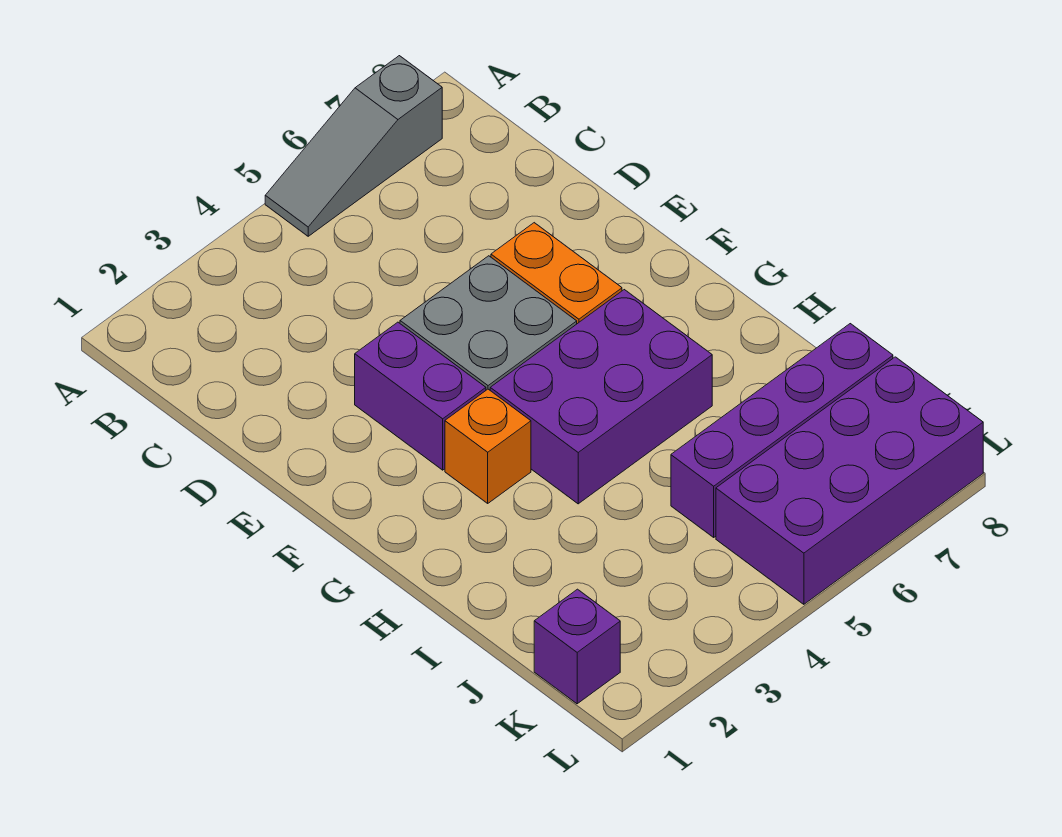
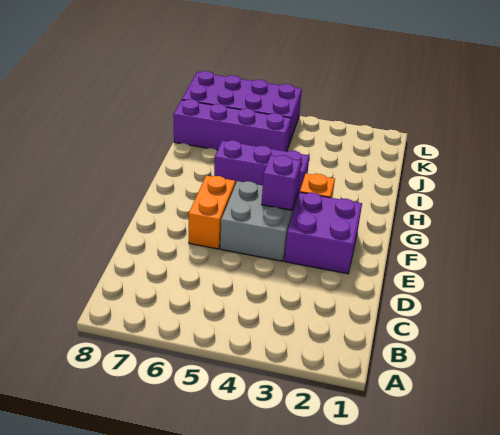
grey slope A5:A7 level 1 top 7 -> none
purple brick E3:F3 level 1 -> purple brick E2:F3 level 1
purple brick G4:H6 level 1 -> purple brick H4:H6 level 1
purple brick K1 level 1 -> purple brick F4 level 2

